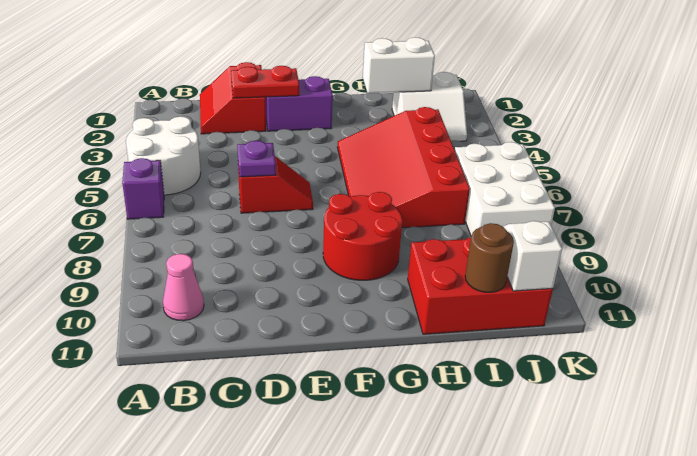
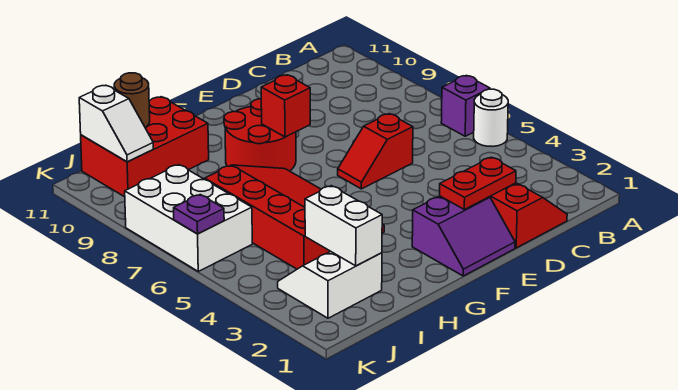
white round brick A4:B5 level 1 -> white round brick A5 level 1
pink cone B10 level 1 -> none
purple plate D6 level 2 -> purple plate K6 level 2
none -> red brick F8 level 2
white brick H2:I2 level 2 -> white brick I2:I3 level 2

